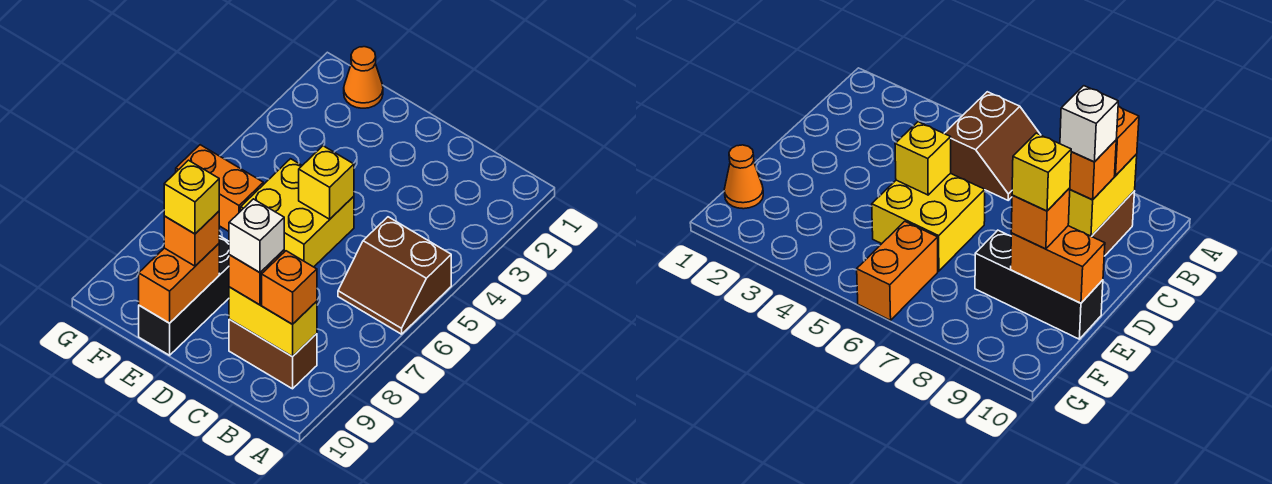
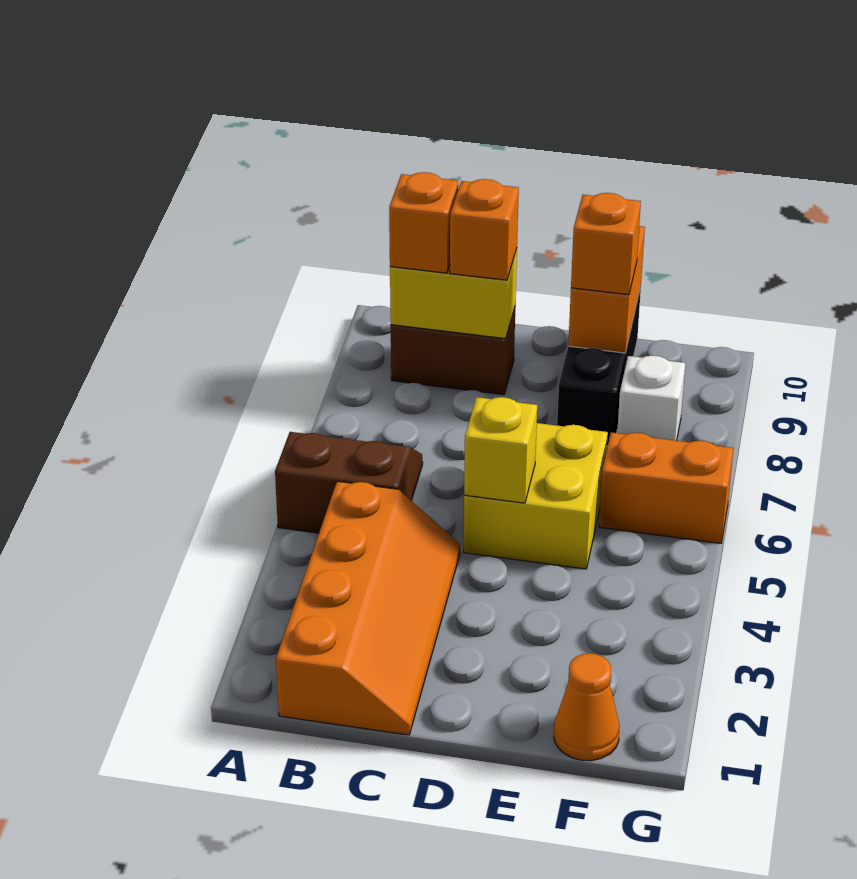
none -> orange slope B1:C4 level 1 top B
white brick C9 level 4 -> white brick F8 level 1
yellow brick E9 level 4 -> none

